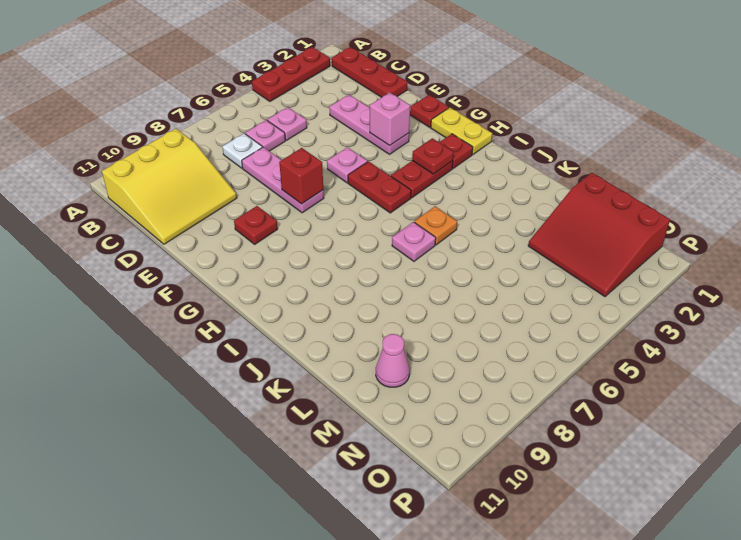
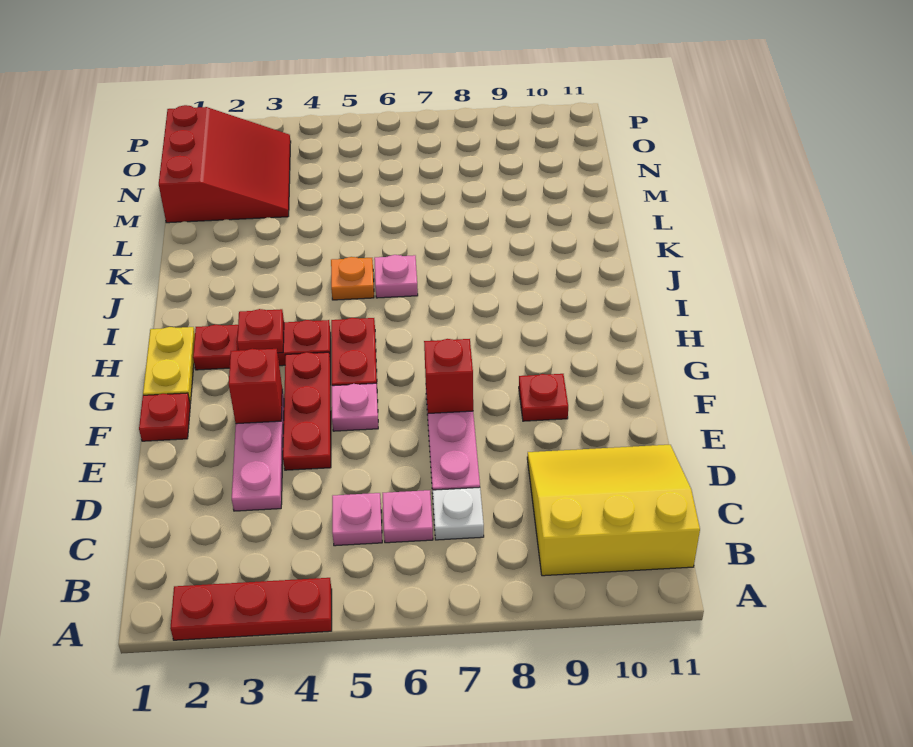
red plate B1:D1 level 1 -> red plate E4:G4 level 1
pink brick F3 level 2 -> red brick F3 level 2
pink cone M10 level 1 -> none

